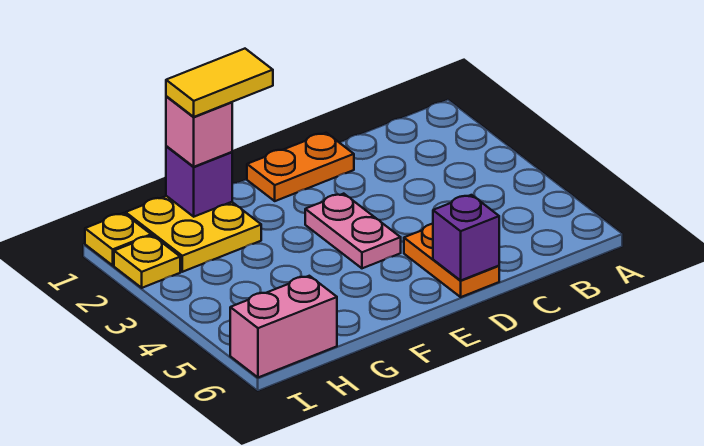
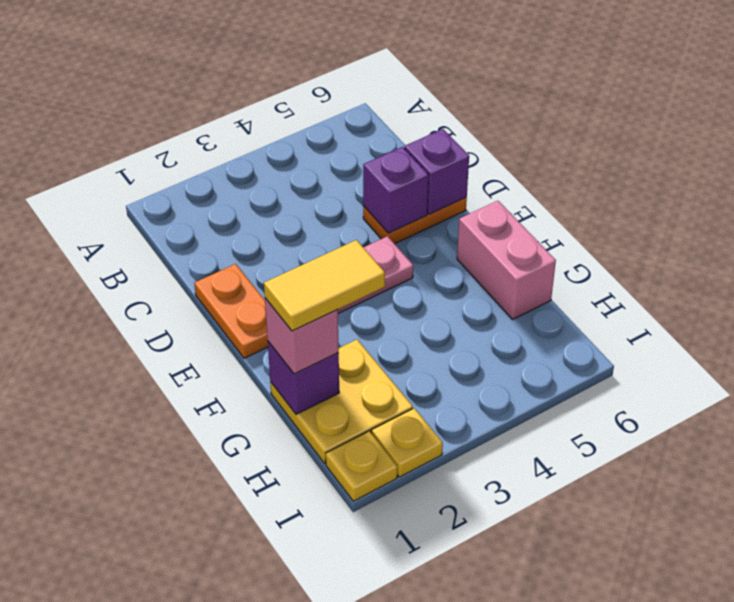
none -> purple brick D5 level 2
yellow tile F1:G1 level 4 -> yellow tile G1:G2 level 4
pink brick H6:I6 level 1 -> pink brick F6:G6 level 1

